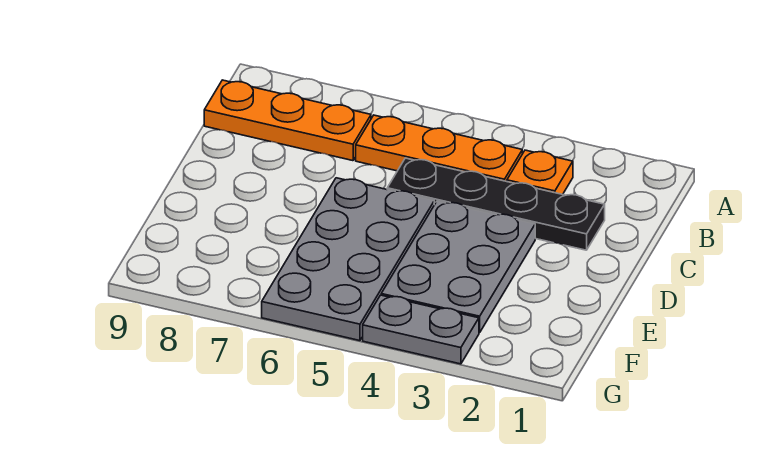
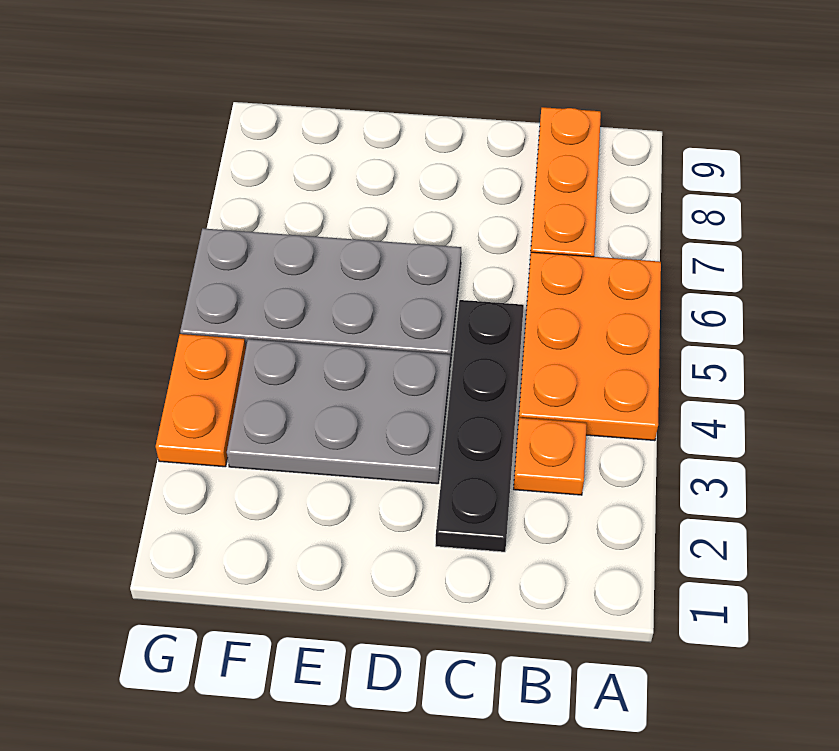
orange plate B4:B6 level 1 -> orange plate A4:B6 level 1
grey plate G3:G4 level 1 -> orange plate G3:G4 level 1

